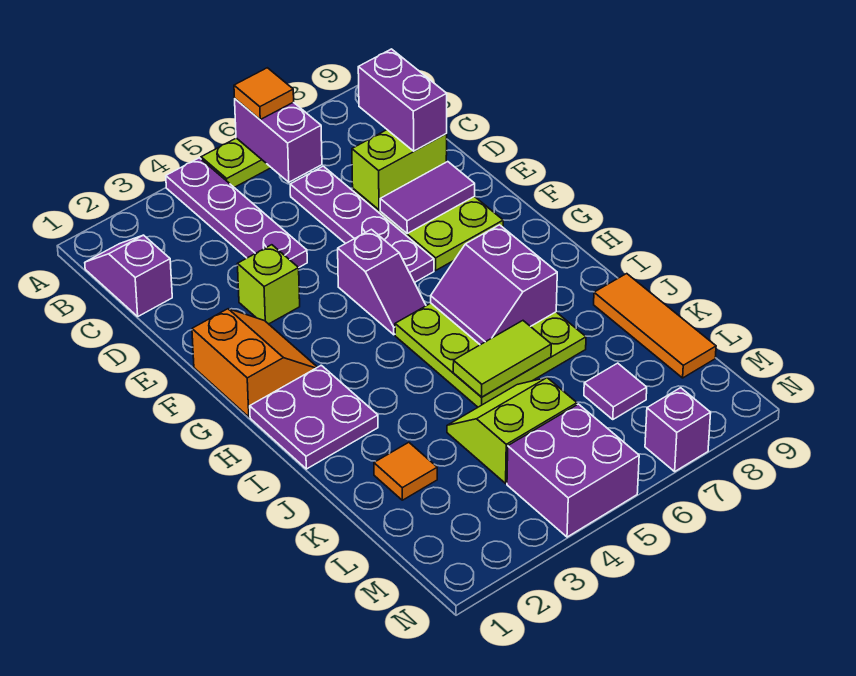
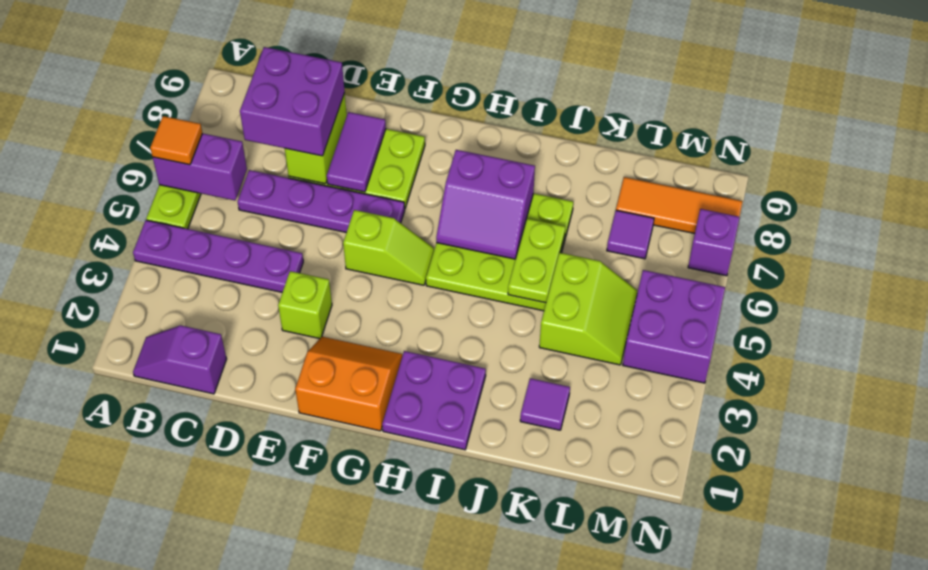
purple brick C8:D8 level 3 -> purple brick C7:D8 level 3
purple slope F5:G5 level 1 top F -> lime slope F5:G5 level 1 top F
lime tile J5:J6 level 2 -> lime plate J5:J6 level 2
orange tile J9:L9 level 1 -> orange tile L8:N8 level 1
orange tile K2 level 1 -> purple tile K2 level 1
lime slope K4:L5 level 1 top L -> lime slope K4:L5 level 1 top K

